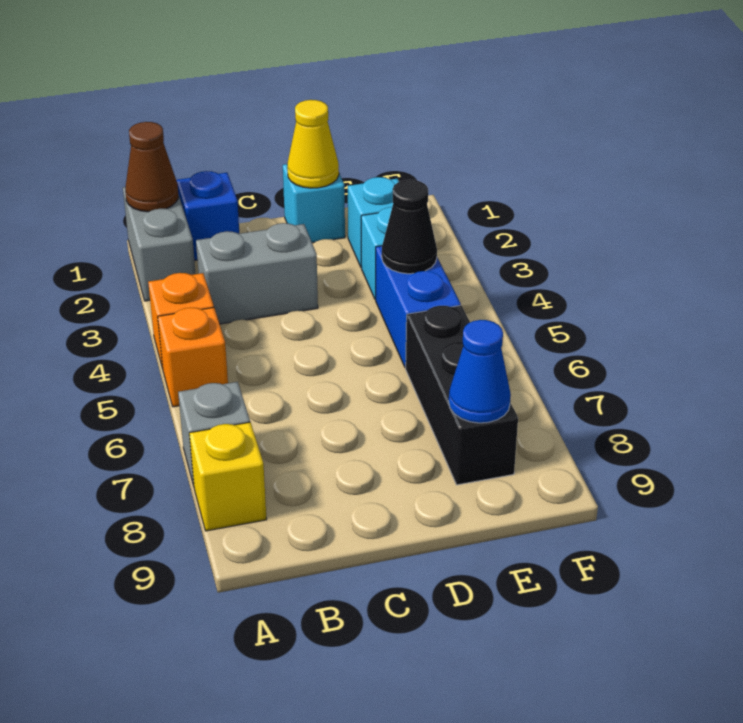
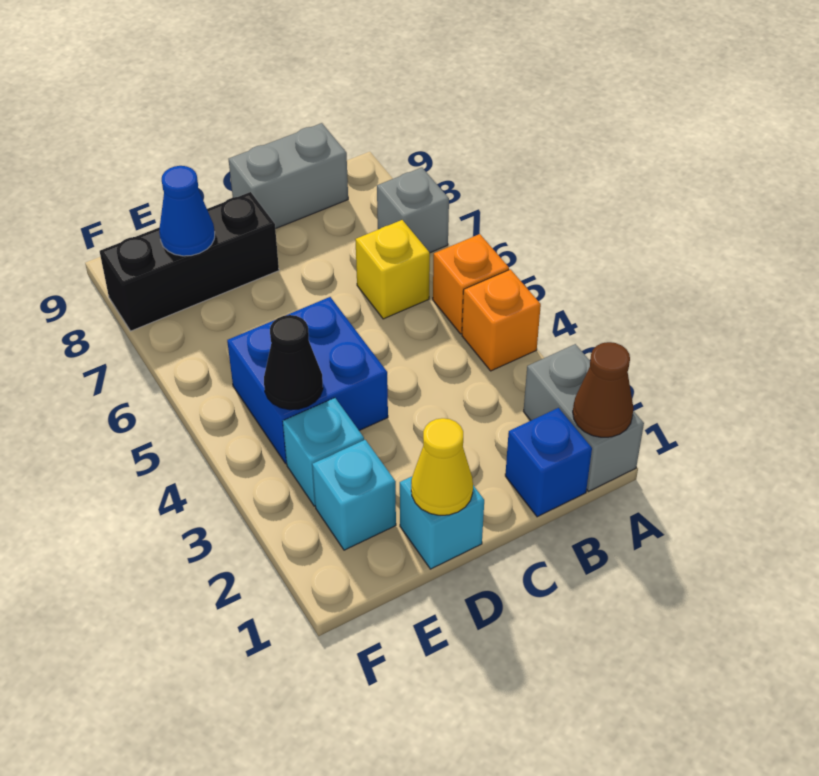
yellow brick A8 level 1 -> yellow brick B6 level 1
grey brick B3:C3 level 1 -> grey brick B9:C9 level 1
blue brick E4:E5 level 1 -> blue brick D4:E5 level 1
black brick E6:E8 level 1 -> black brick D8:F8 level 1

